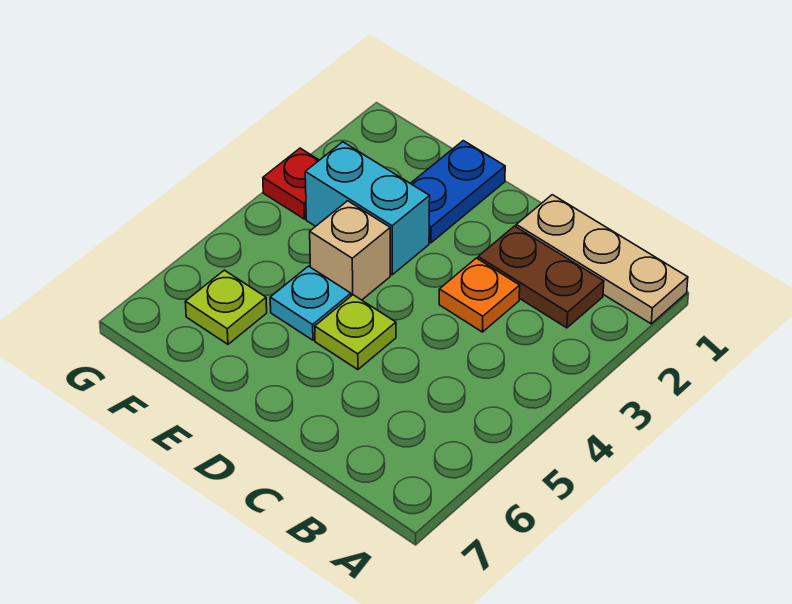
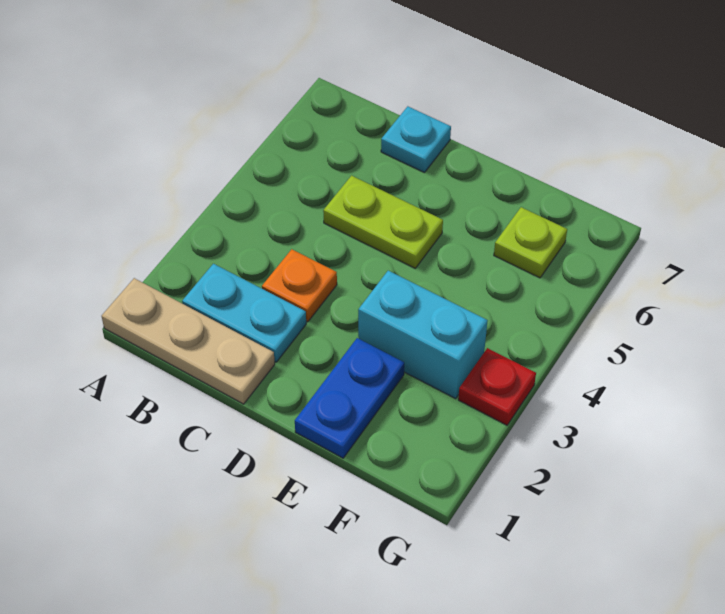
brown plate B2:C2 level 1 -> cyan plate B2:C2 level 1
lime plate D5 level 1 -> lime plate C5:D5 level 1
tan brick E4 level 1 -> none
cyan plate E5 level 1 -> cyan plate C7 level 1

